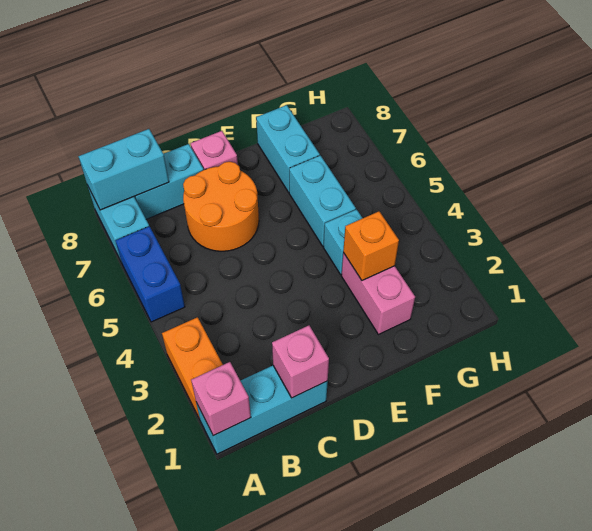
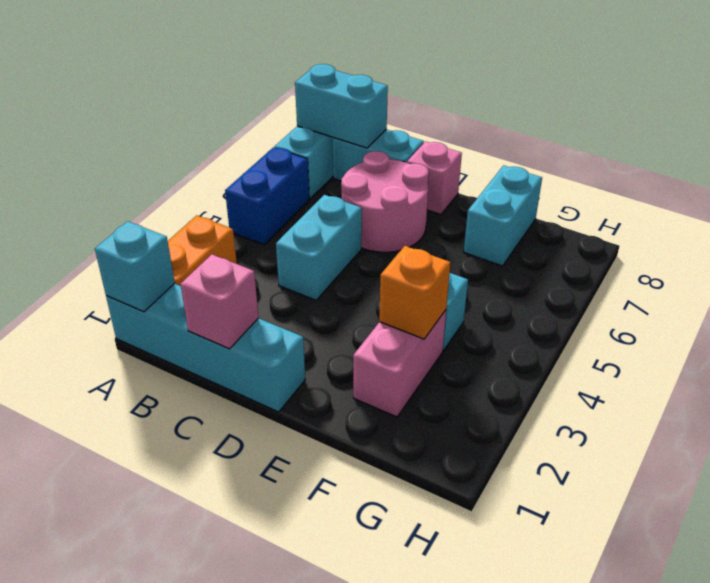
cyan brick A1:C1 level 1 -> cyan brick A1:D1 level 1
pink brick A1 level 2 -> cyan brick A1 level 2
orange round brick C6:D7 level 1 -> pink round brick C6:D7 level 1
cyan brick F5:F6 level 1 -> cyan brick C4:C5 level 1

